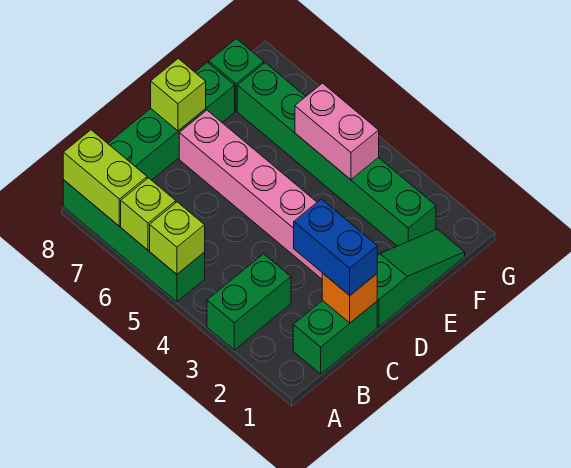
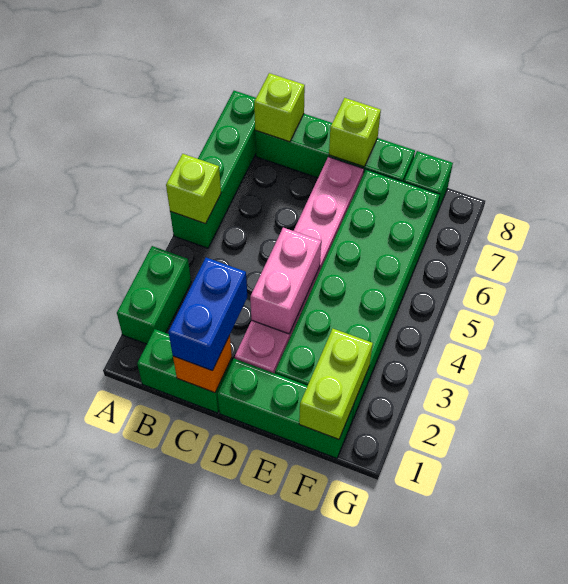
green brick A3:B3 level 1 -> green brick A2:A3 level 1
lime brick A6 level 2 -> lime brick B8 level 2
lime brick A7:A8 level 2 -> lime brick F1:F2 level 2
green slope D1:F1 level 1 top D -> green brick D1:F1 level 1
green brick F2:F7 level 1 -> green brick E2:F7 level 1
pink brick F4:F5 level 2 -> pink brick D3:D4 level 2

